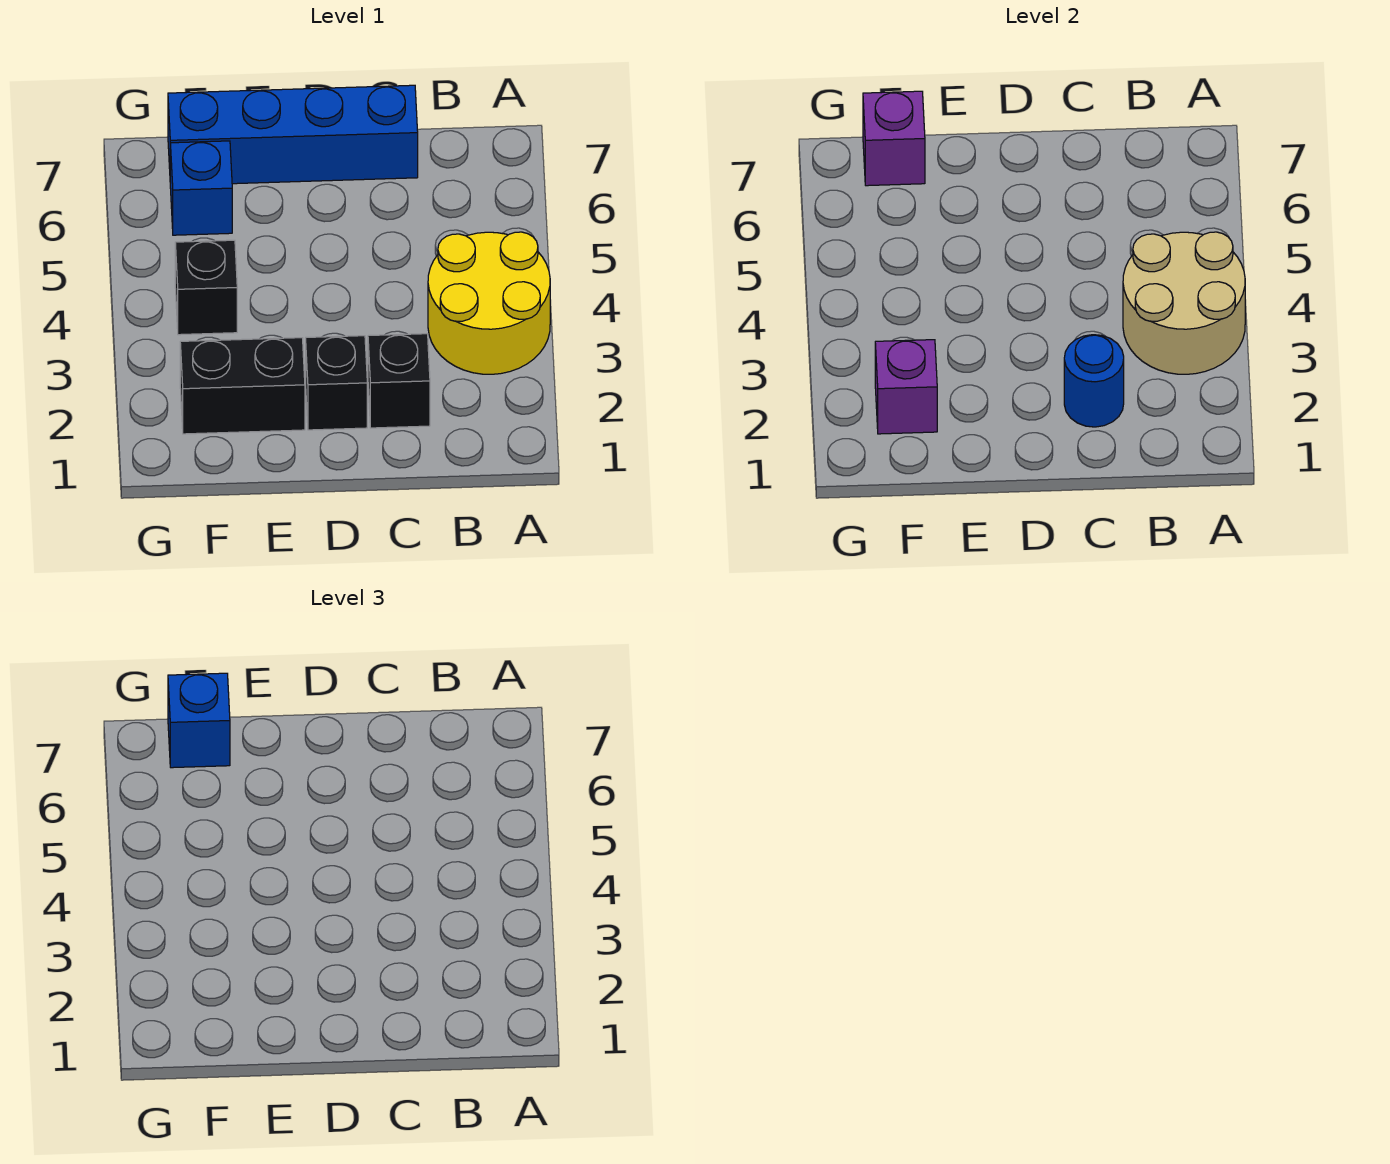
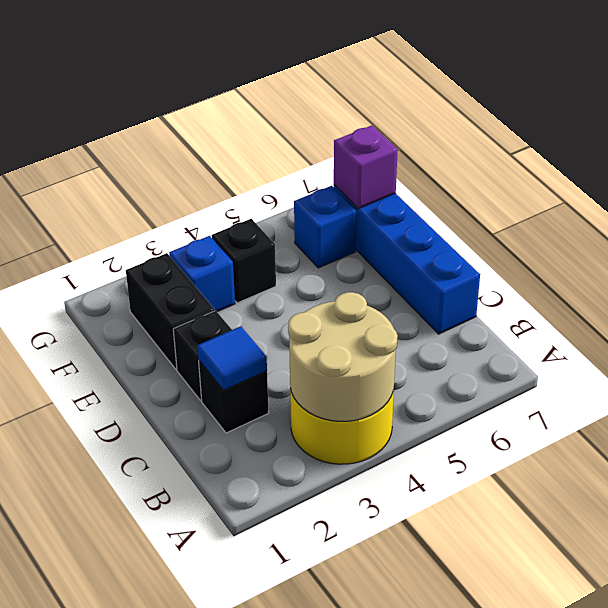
blue round brick C2 level 2 -> blue tile C2 level 2
purple brick F2 level 2 -> none
blue brick F7 level 3 -> blue brick F3 level 1

